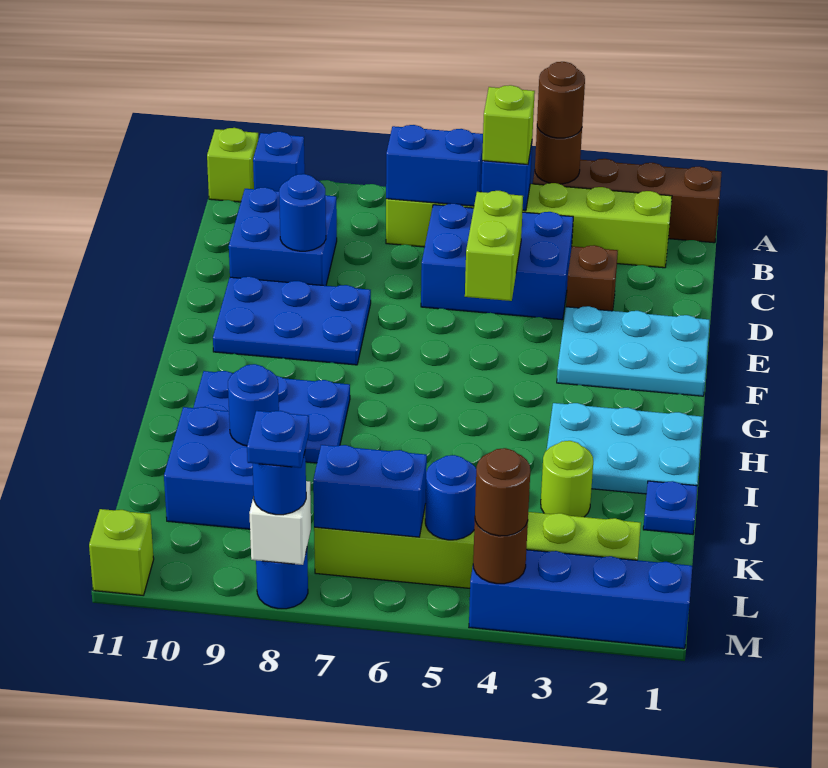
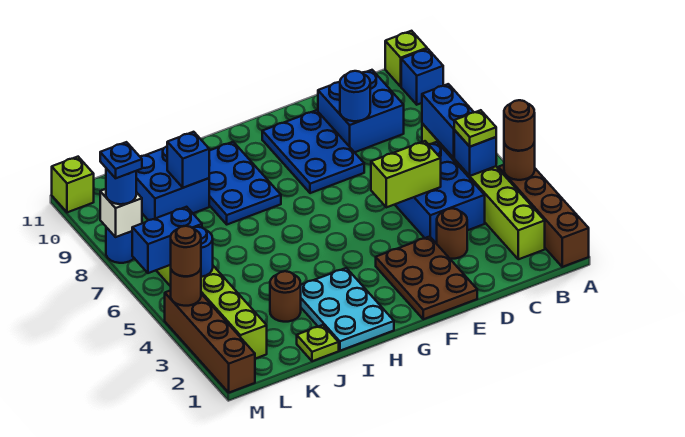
lime brick B5 level 3 -> lime plate B5 level 3
brown brick D3 level 1 -> brown round brick D3 level 1
cyan plate E1:F3 level 1 -> brown plate E1:F3 level 1
blue plate J1 level 1 -> lime plate J1 level 1
lime round brick J3 level 1 -> brown round brick J3 level 1
blue round brick J9 level 2 -> blue brick J9 level 2
blue brick L6:L7 level 2 -> blue brick L6:M6 level 2
blue brick M1:M4 level 1 -> brown brick M1:M4 level 1

